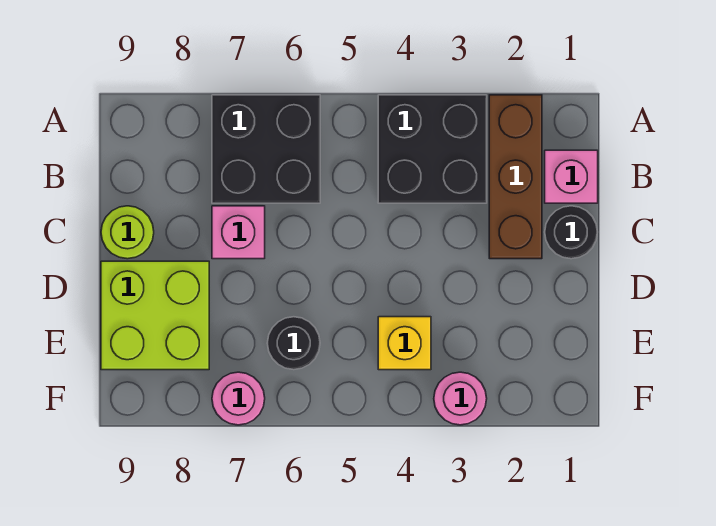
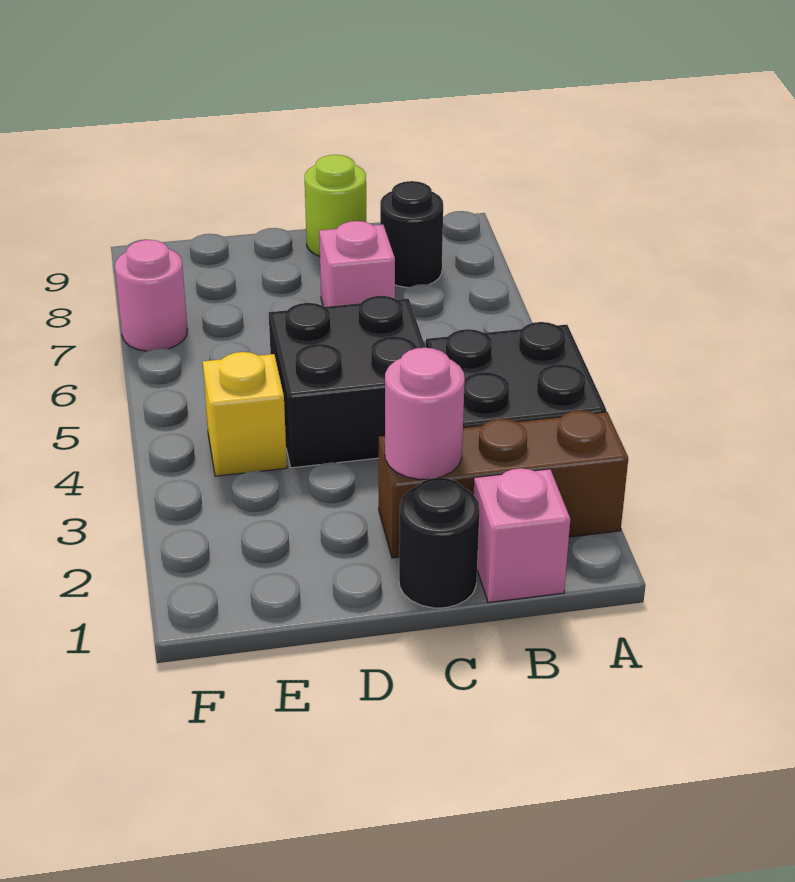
black brick A6:B7 level 1 -> black brick C4:D5 level 1
lime brick D8:E9 level 1 -> none
black round brick E6 level 1 -> black round brick B8 level 1
pink round brick F3 level 1 -> pink round brick C2 level 2

